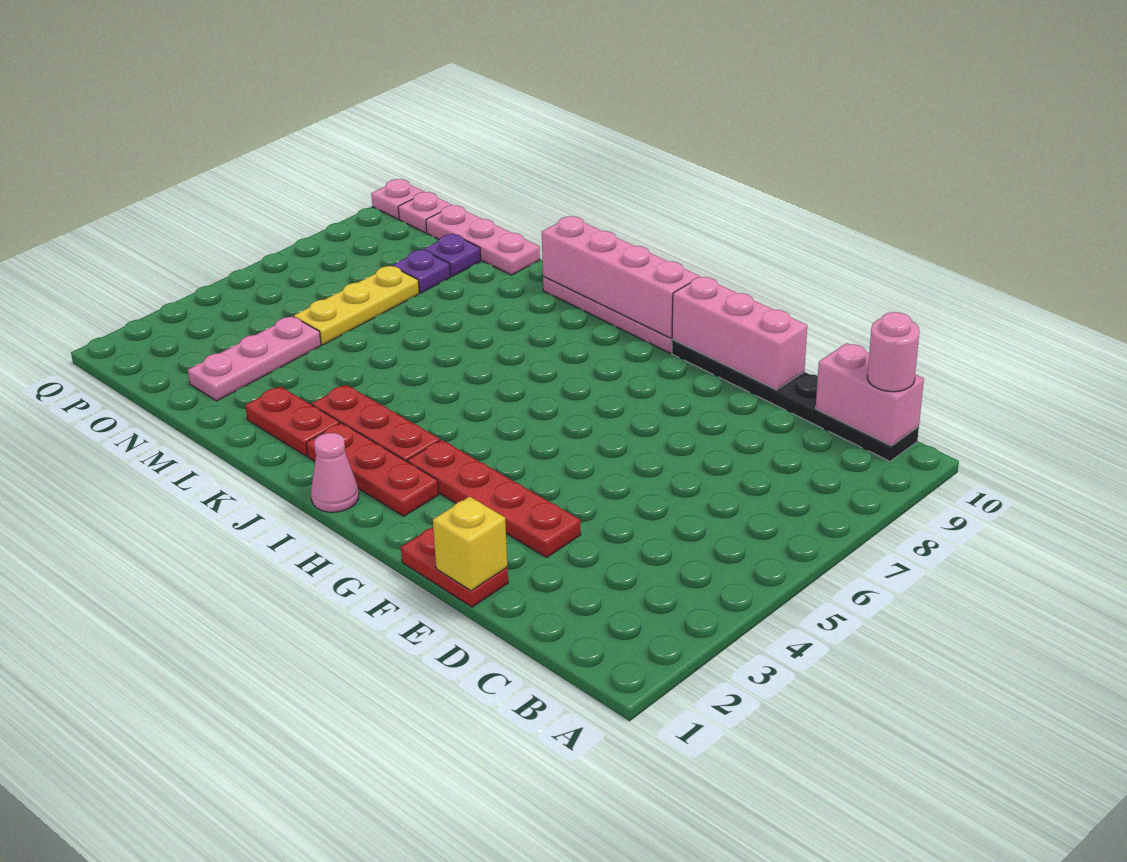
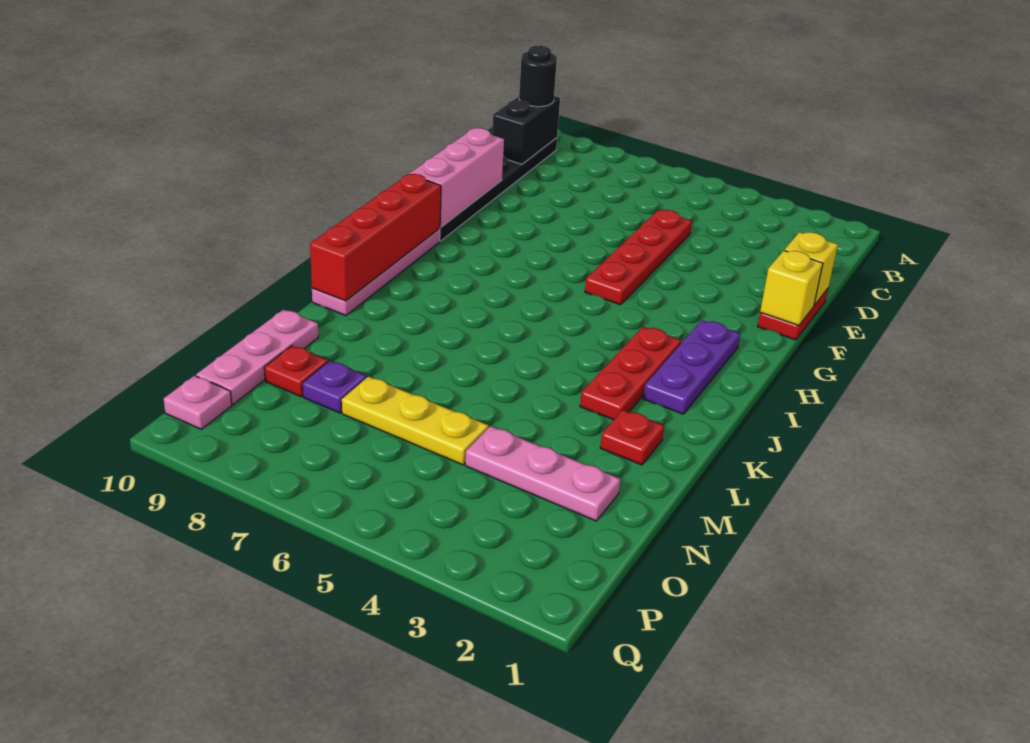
pink brick B10:C10 level 2 -> black brick B10:C10 level 2
pink round brick B10 level 3 -> black round brick B10 level 3
red plate E3:H3 level 1 -> red plate D5:G5 level 1
none -> yellow brick F1 level 2
red plate H2:J2 level 1 -> purple plate H2:J2 level 1
pink brick H10:K10 level 2 -> red brick H10:K10 level 2
pink cone I1 level 1 -> none
red plate K2:L2 level 1 -> red plate L2 level 1
purple plate N9 level 1 -> red plate N9 level 1
pink plate Q10 level 1 -> none

